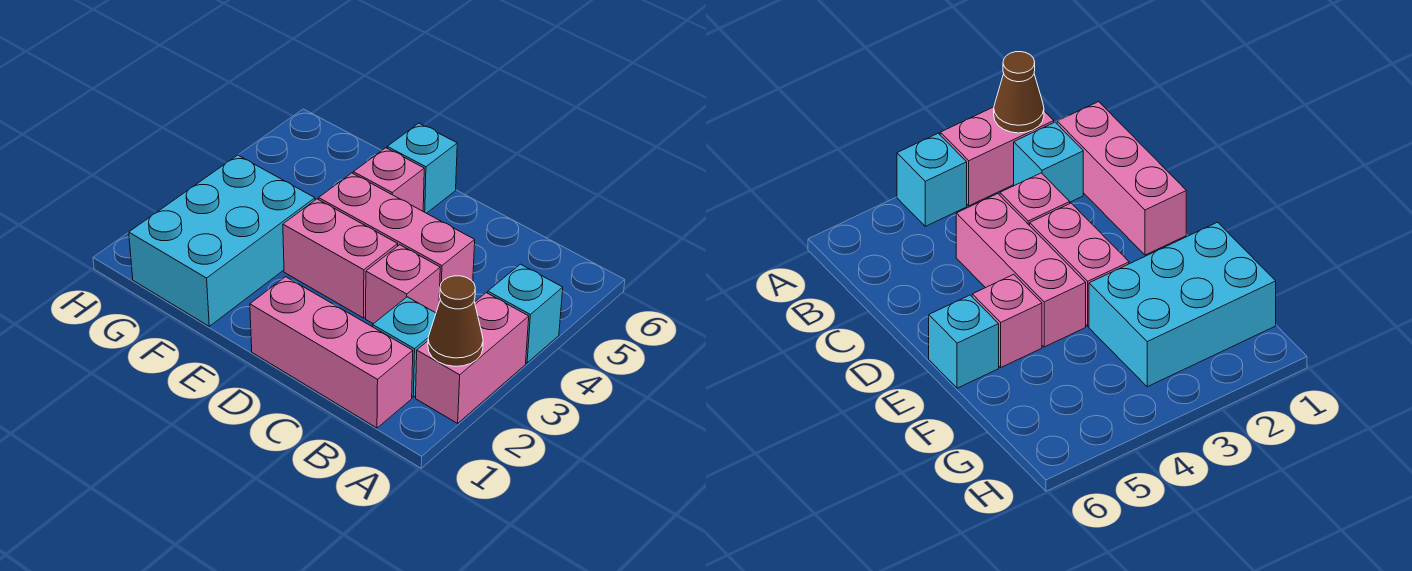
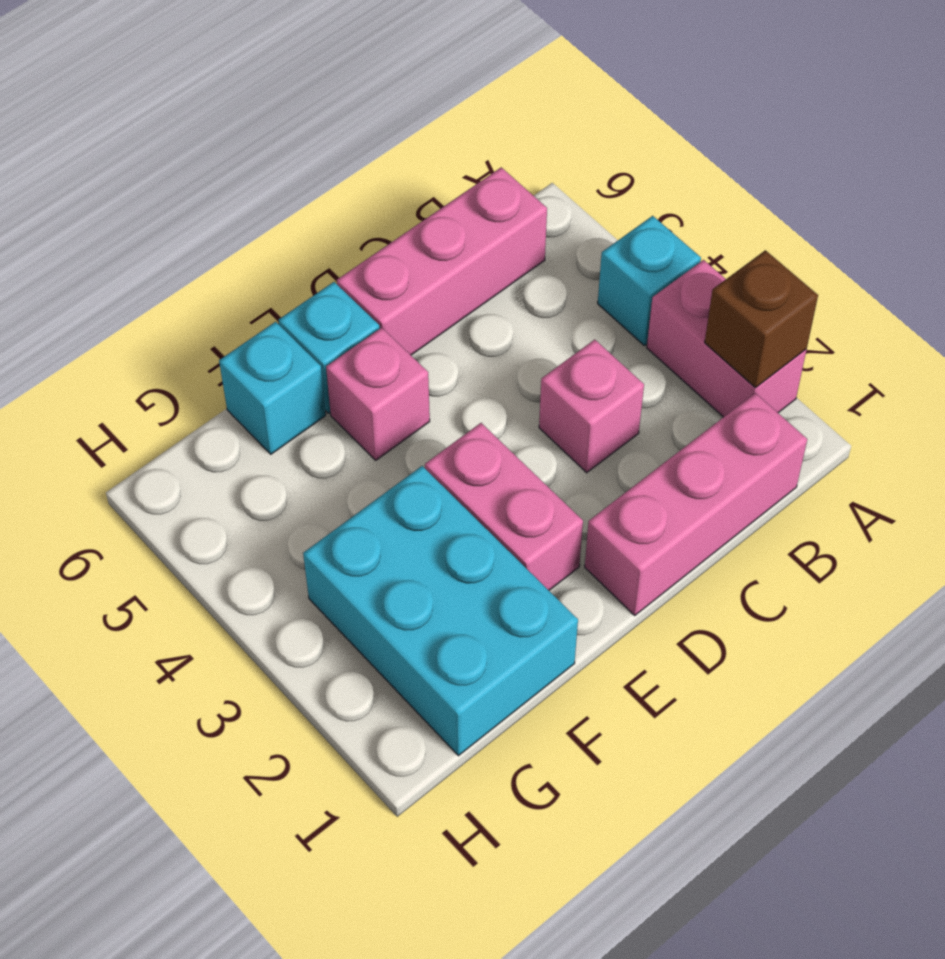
brown cone A2 level 2 -> brown brick A2 level 2
cyan brick B2 level 1 -> cyan brick F6 level 1
pink brick C4:E4 level 1 -> pink brick B6:D6 level 1
pink brick D3:E3 level 1 -> pink brick E2:E3 level 1

